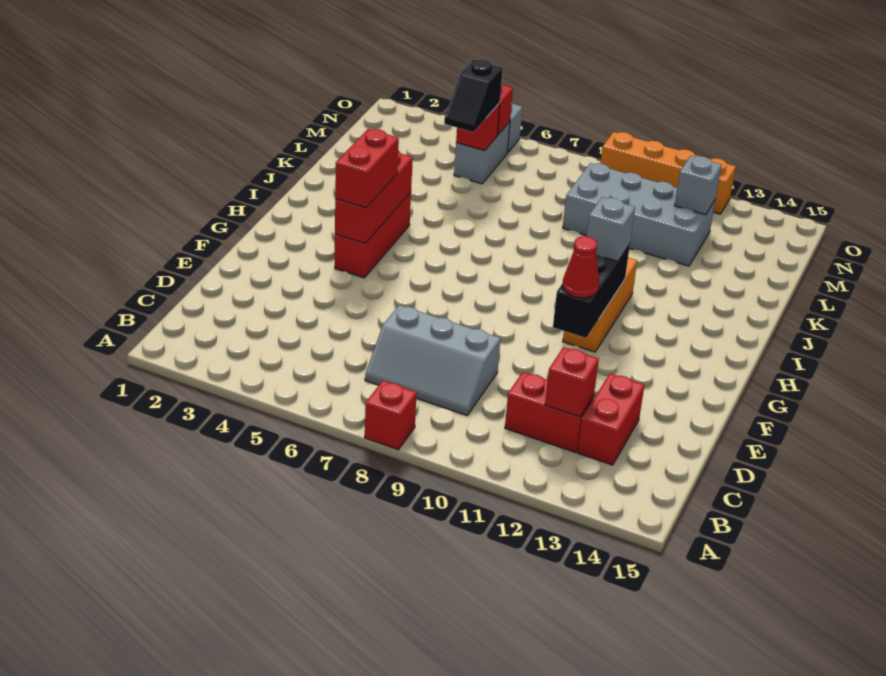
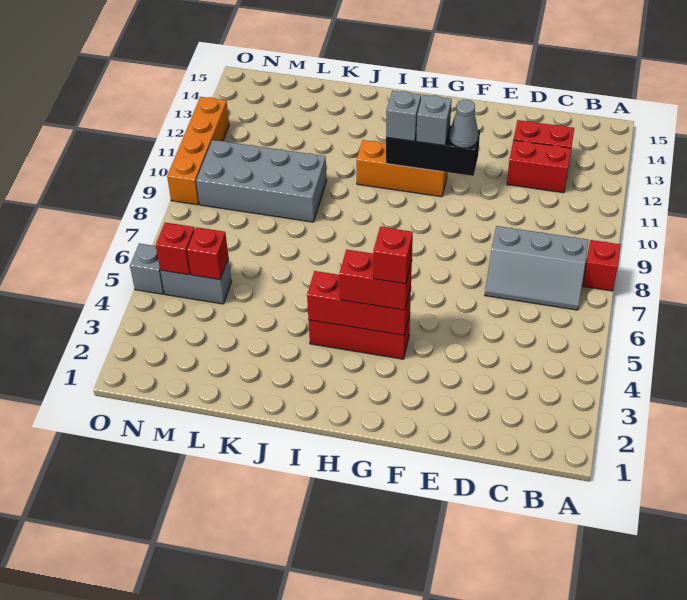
grey slope C7:D9 level 1 top D -> grey slope B7:D8 level 1 top 8
red brick C11:C12 level 1 -> red brick C12:D12 level 1
red brick C12 level 2 -> red brick G4 level 4
red cone F11 level 3 -> grey cone F11 level 3
black slope L5:M5 level 3 top M -> none
grey brick L9:M12 level 1 -> grey brick K9:N10 level 1
grey brick M12 level 2 -> grey brick G11 level 3

